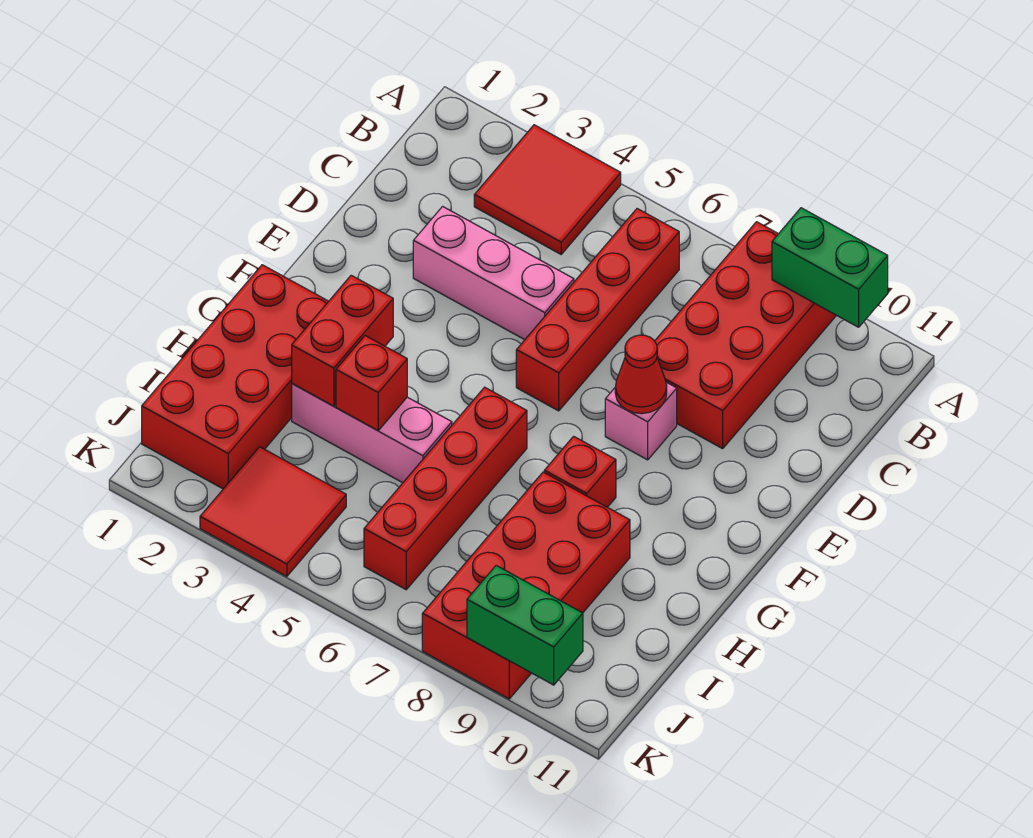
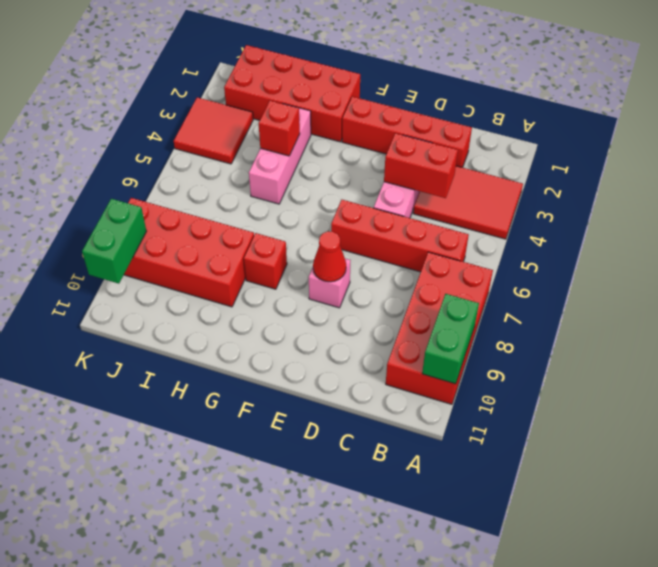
red tile A3:B4 level 1 -> red tile A3:C4 level 1
red brick A8:D9 level 1 -> red brick A7:B10 level 1
red brick G3:H3 level 2 -> red brick C4:D4 level 2
red brick G6:J6 level 1 -> red brick C2:F2 level 1

